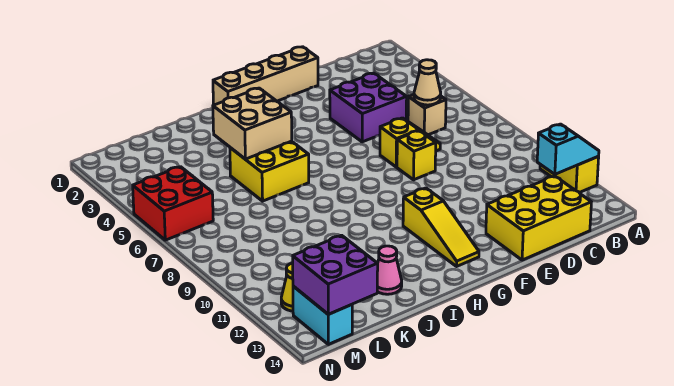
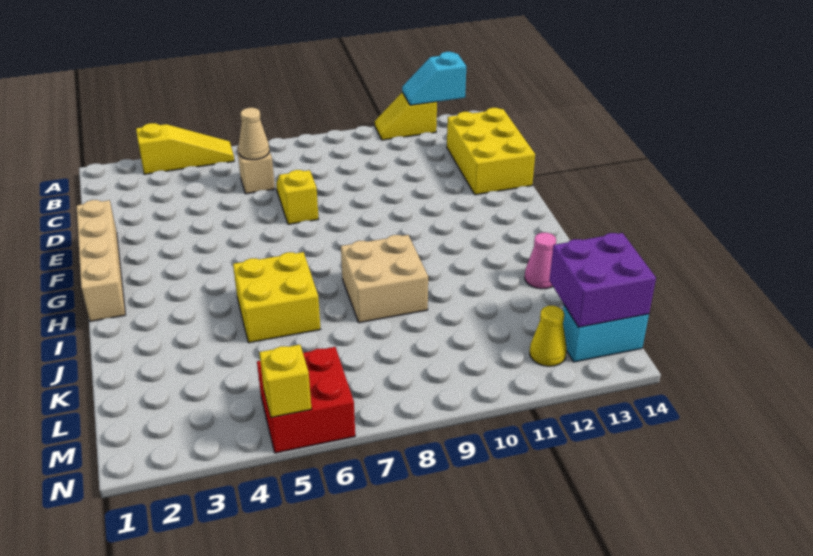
cyan slope A12:B12 level 2 top B -> cyan slope A12:A13 level 2 top 13
purple brick D4:E5 level 1 -> none
yellow brick E8 level 1 -> yellow brick N5 level 2
yellow slope G11:G13 level 1 top 11 -> yellow slope A3:A5 level 1 top 3
tan brick I4:J5 level 2 -> tan brick I8:J9 level 1

